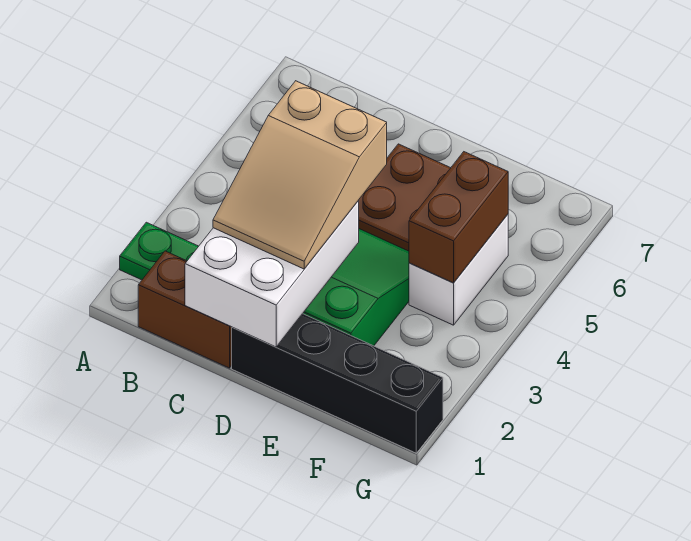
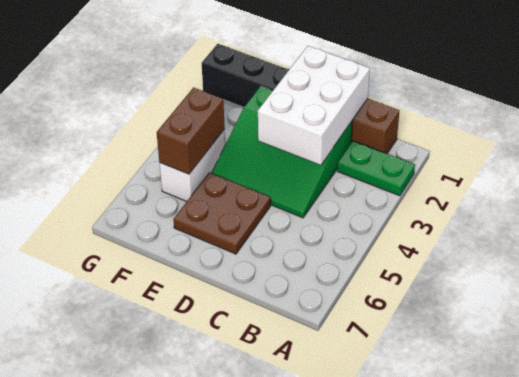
tan slope C2:D4 level 3 top 4 -> none

